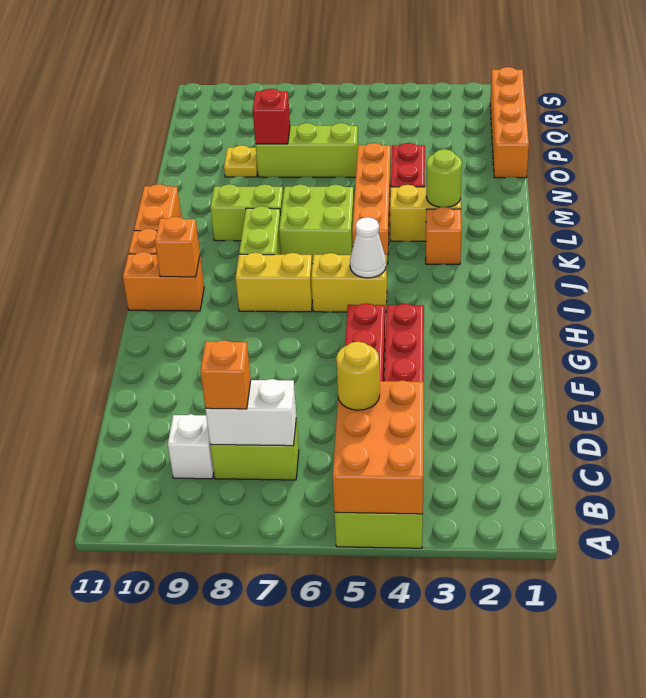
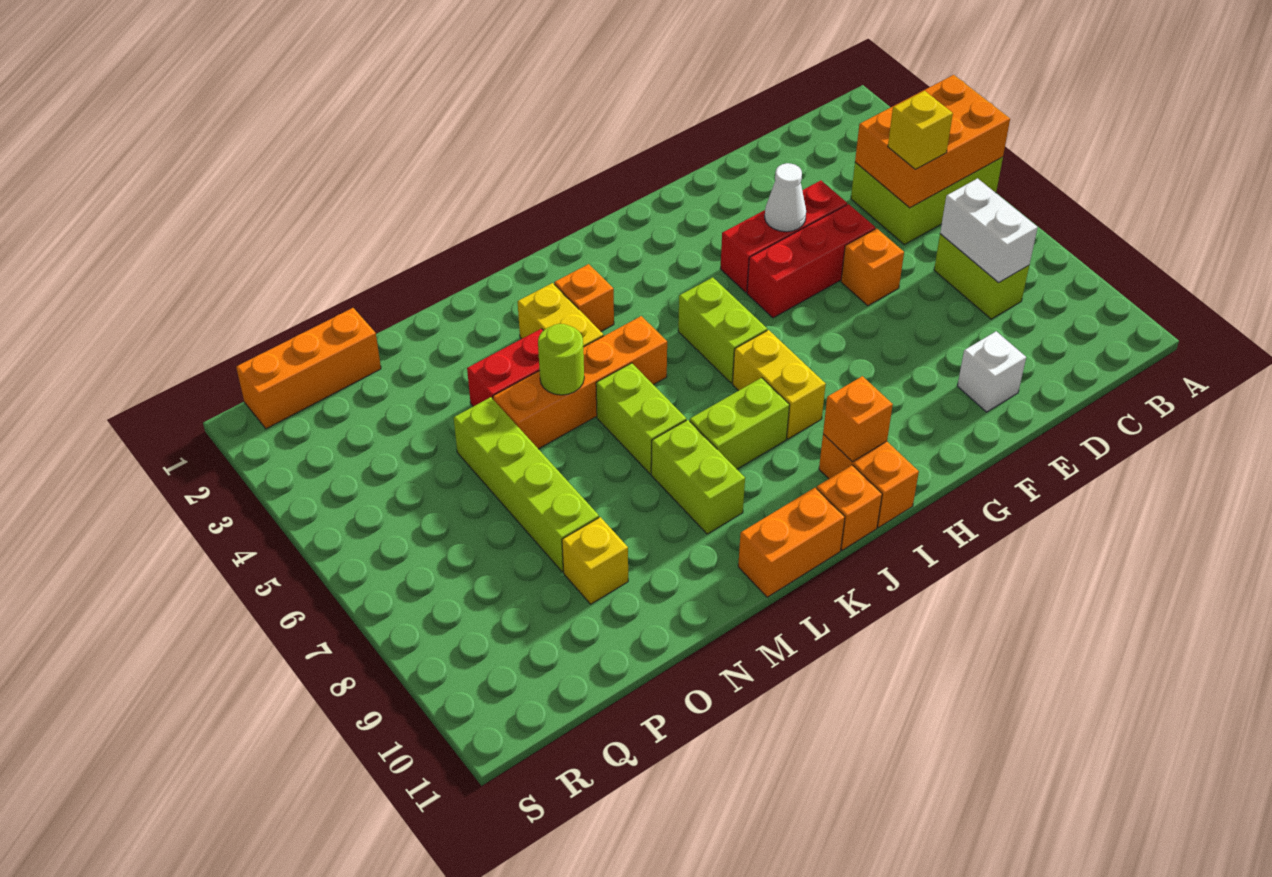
yellow round brick C5 level 3 -> yellow brick C5 level 3
orange brick C8 level 3 -> orange brick E6 level 1
white brick C9 level 1 -> white brick E10 level 1
yellow brick I5:I6 level 1 -> lime brick I5:I6 level 1
white cone I5 level 2 -> white cone F4 level 2
lime brick K6:L7 level 1 -> lime brick L6:L7 level 1
lime round brick L3 level 2 -> lime round brick M5 level 2
orange brick O1:R1 level 1 -> orange brick P1:R1 level 1
lime brick O6:O8 level 1 -> lime brick O5:O8 level 1
red brick O8 level 2 -> none
yellow plate O9 level 1 -> yellow brick O9 level 1

